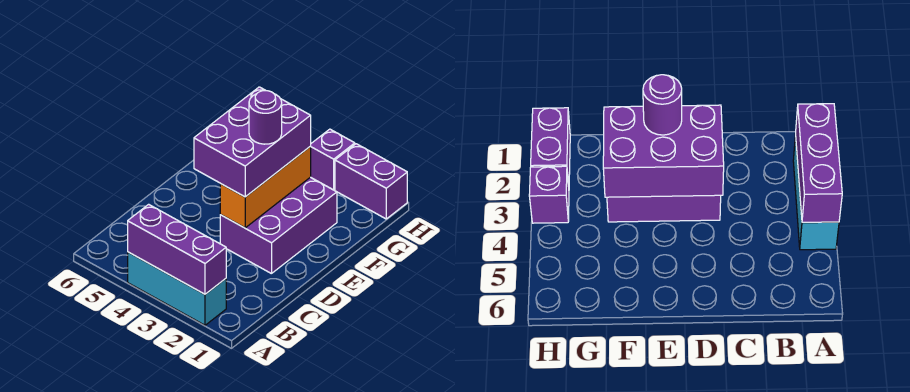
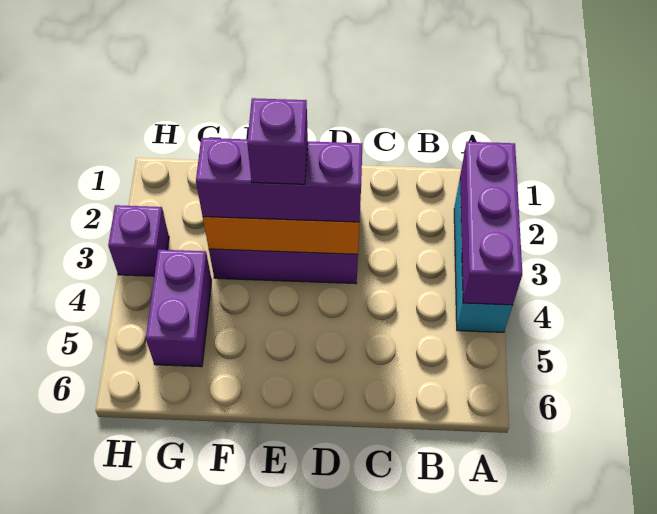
purple brick D3:F4 level 3 -> purple brick D3:F3 level 3
purple round brick E3 level 4 -> purple brick E3 level 4
purple brick H1:H2 level 1 -> purple brick G4:G5 level 1

